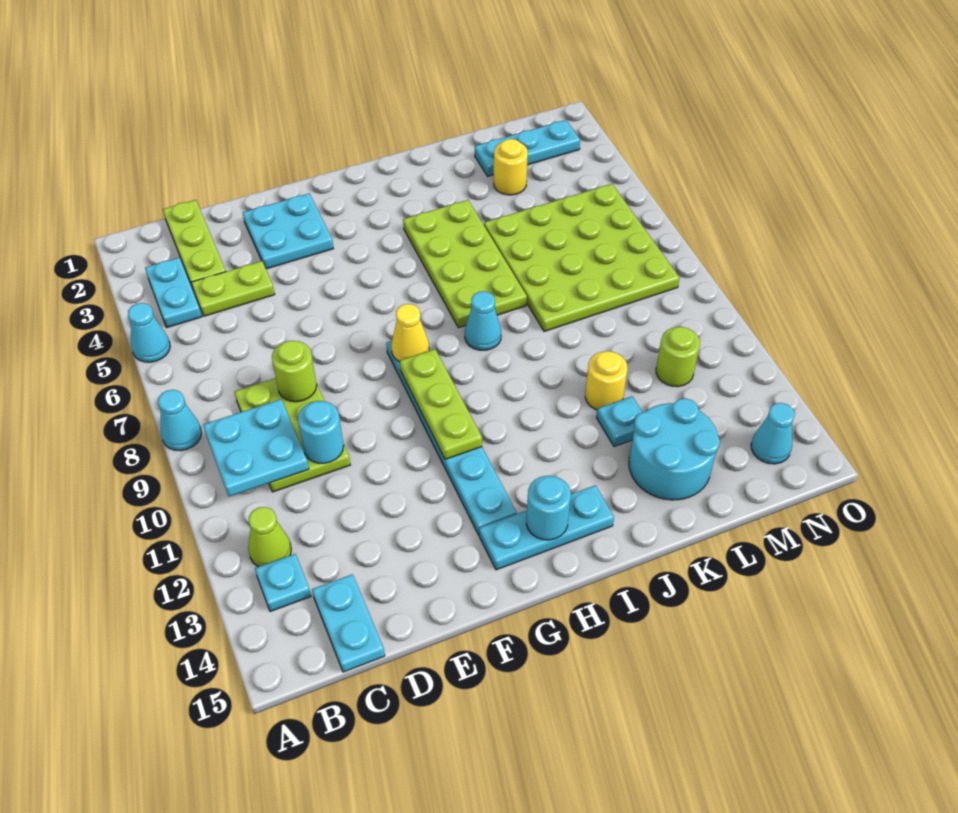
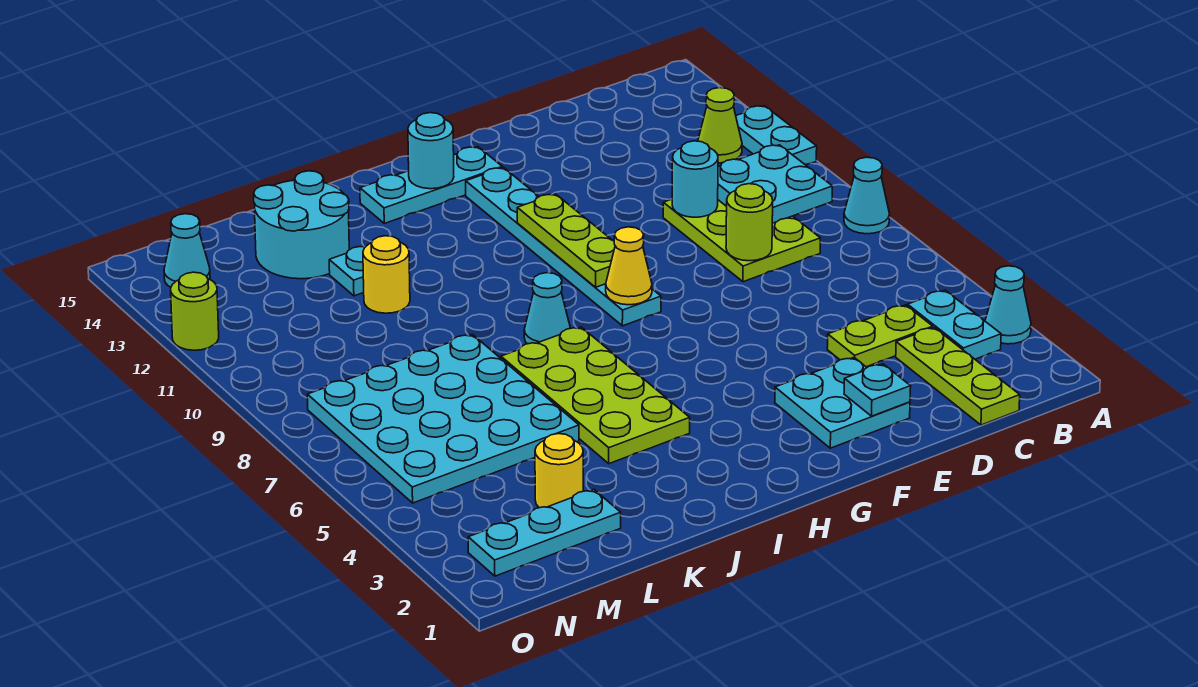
cyan cone A5 level 1 -> cyan cone A3 level 1
cyan plate B13 level 1 -> cyan plate E2 level 2
cyan plate C14:C15 level 1 -> cyan plate A11:A12 level 1
lime plate K5:N8 level 1 -> cyan plate K5:N8 level 1
lime round brick M11 level 1 -> lime round brick O12 level 1

